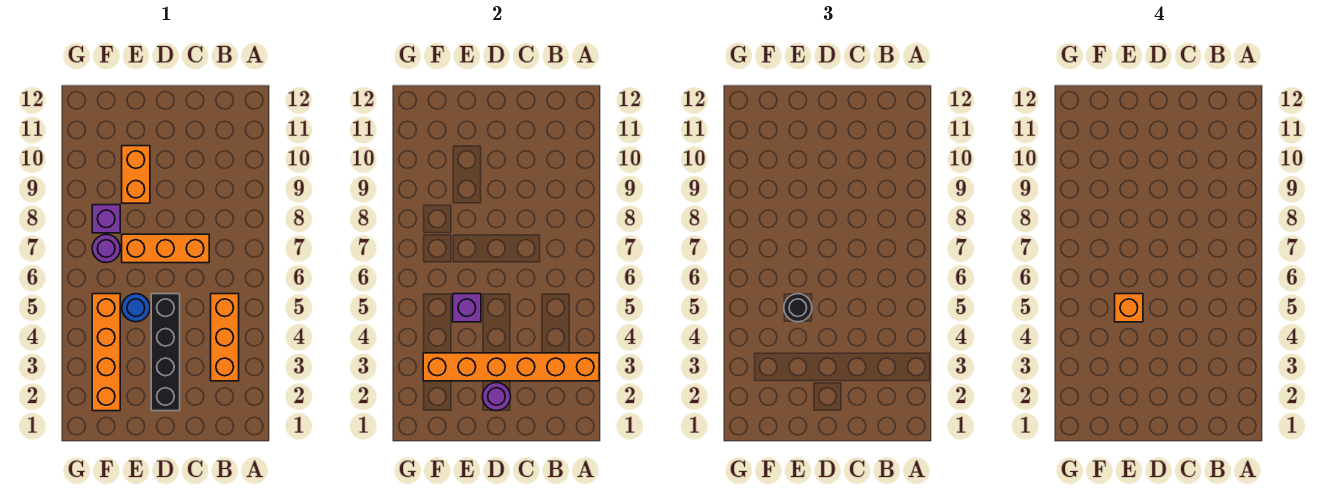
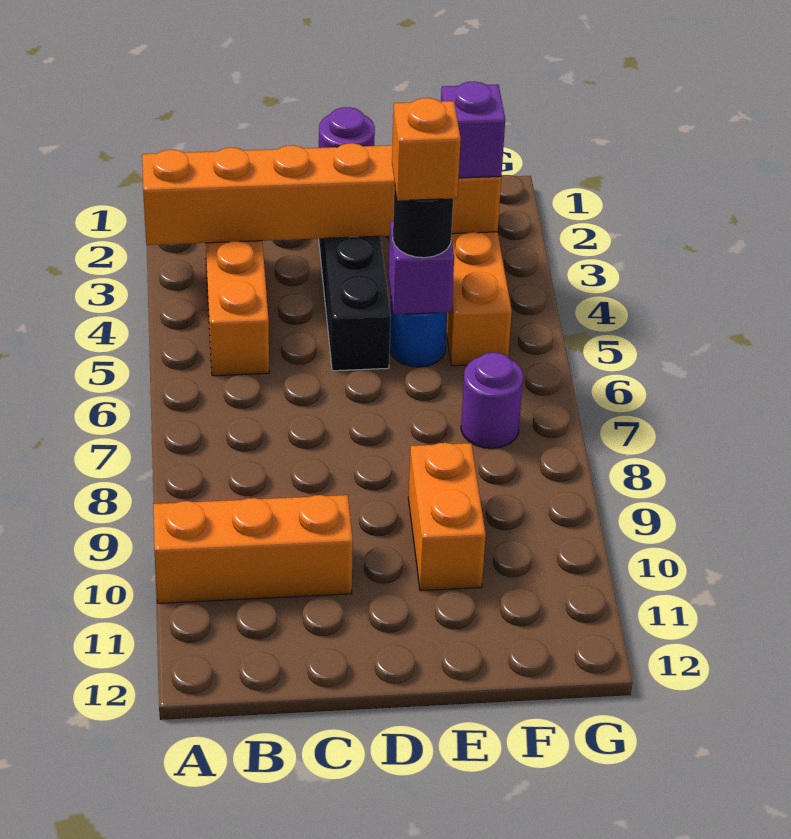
orange brick C7:E7 level 1 -> orange brick A10:C10 level 1
purple brick F8 level 1 -> purple brick F3 level 3

